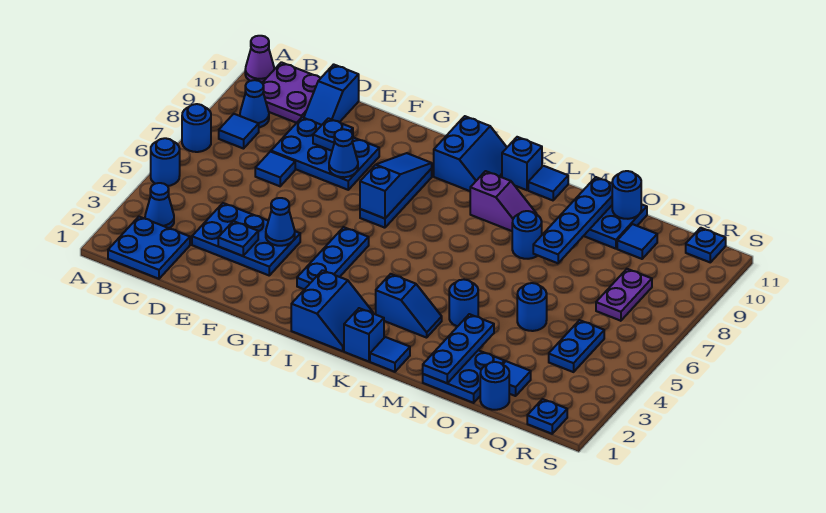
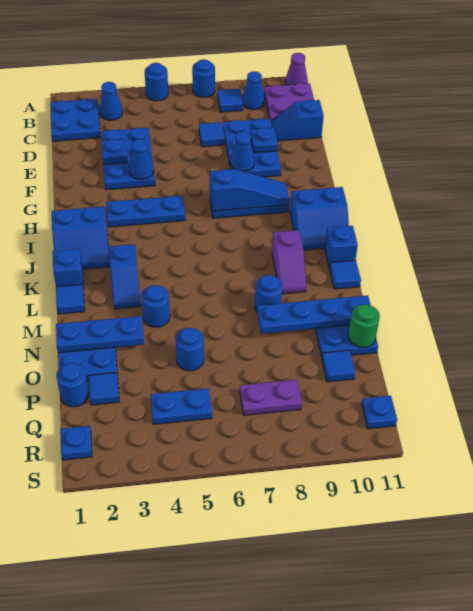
blue round brick O11 level 2 -> green round brick O11 level 2

